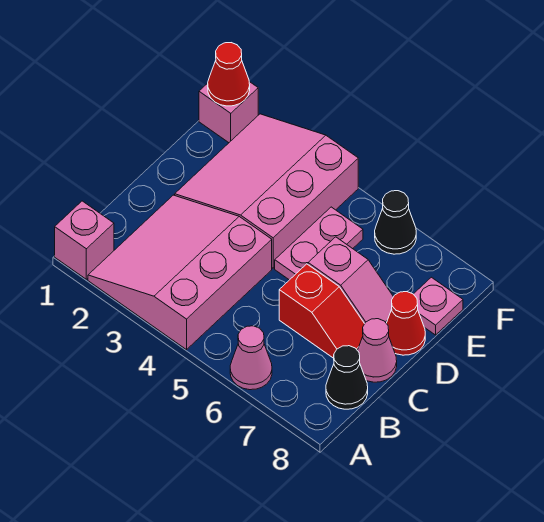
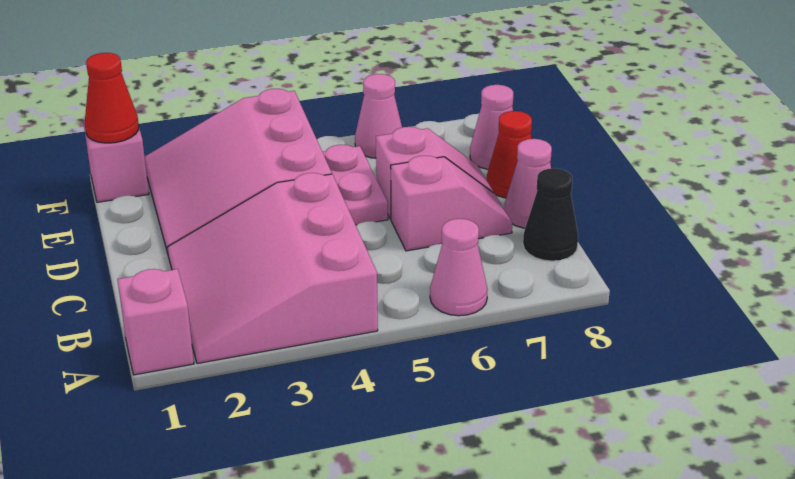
red slope C6:C7 level 1 top 6 -> pink slope C6:C7 level 1 top 6
pink plate E8 level 1 -> pink cone E8 level 1
black cone F6 level 1 -> pink cone F6 level 1

